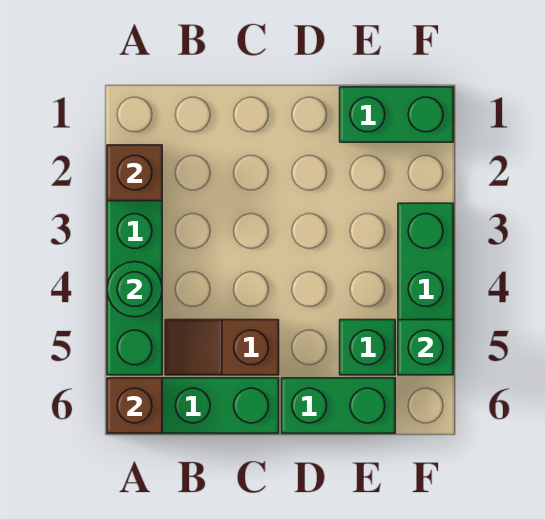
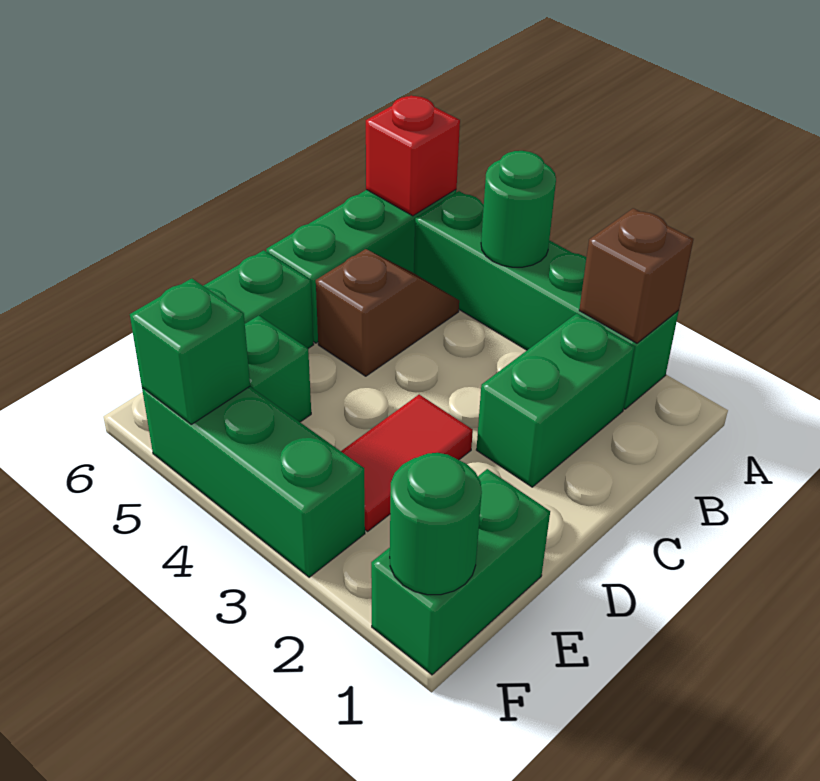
brown brick A6 level 2 -> red brick A6 level 2
none -> green brick B2:C2 level 1
none -> red tile D3:E3 level 1
none -> green round brick F1 level 2

